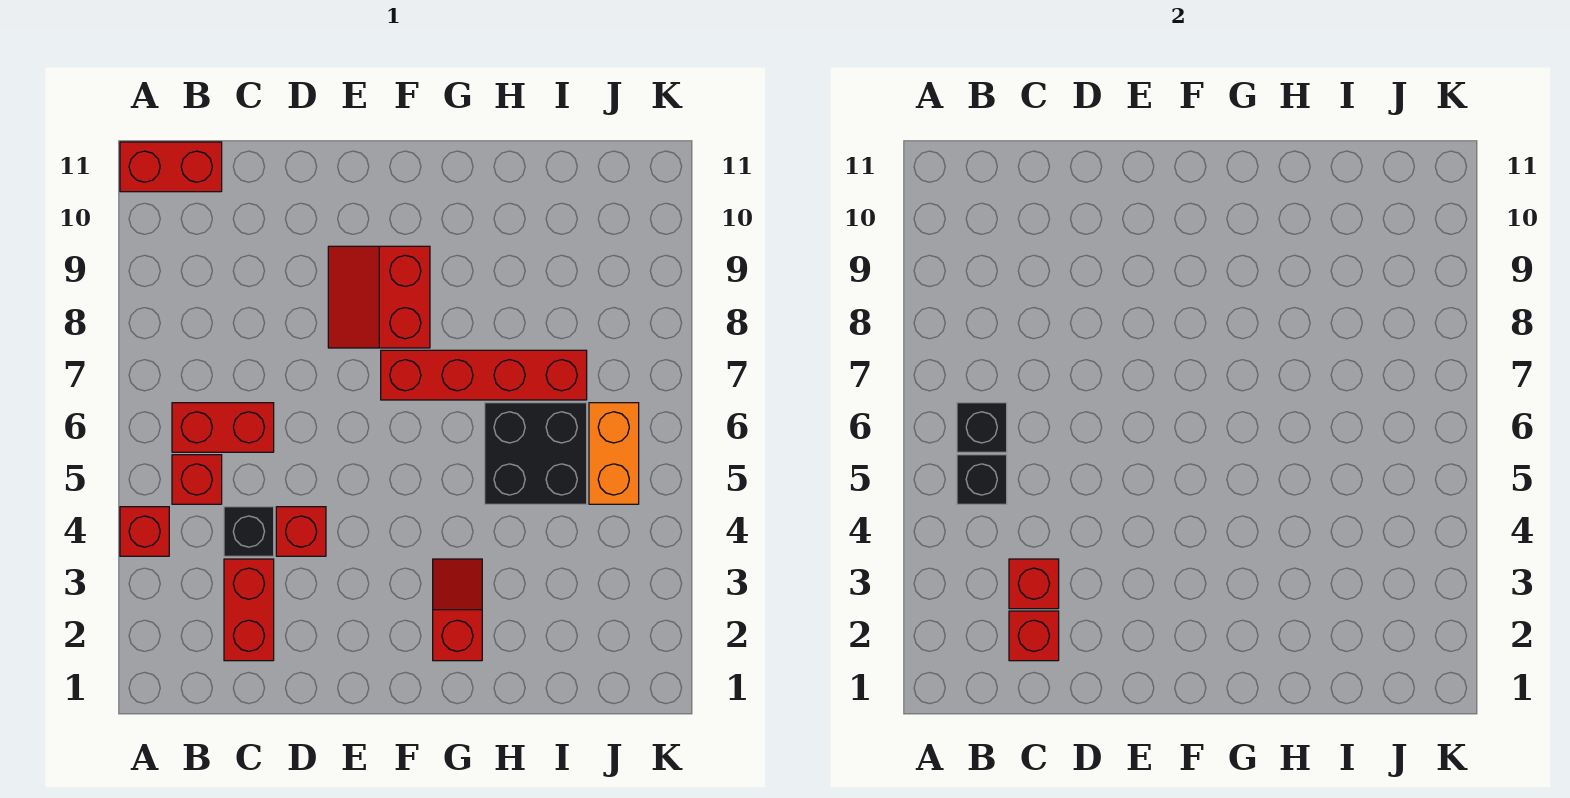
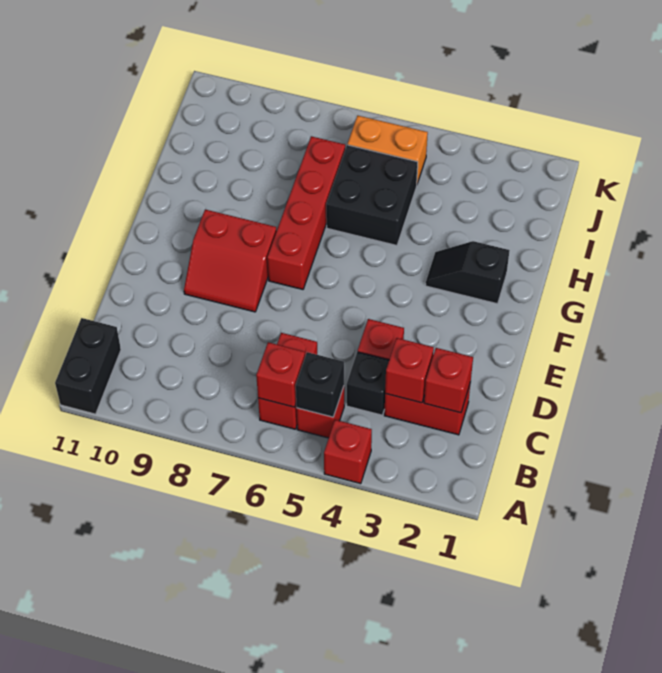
red brick A11:B11 level 1 -> black brick A11:B11 level 1
black brick B6 level 2 -> red brick B6 level 2
red slope G2:G3 level 1 top 2 -> black slope G2:G3 level 1 top 2

